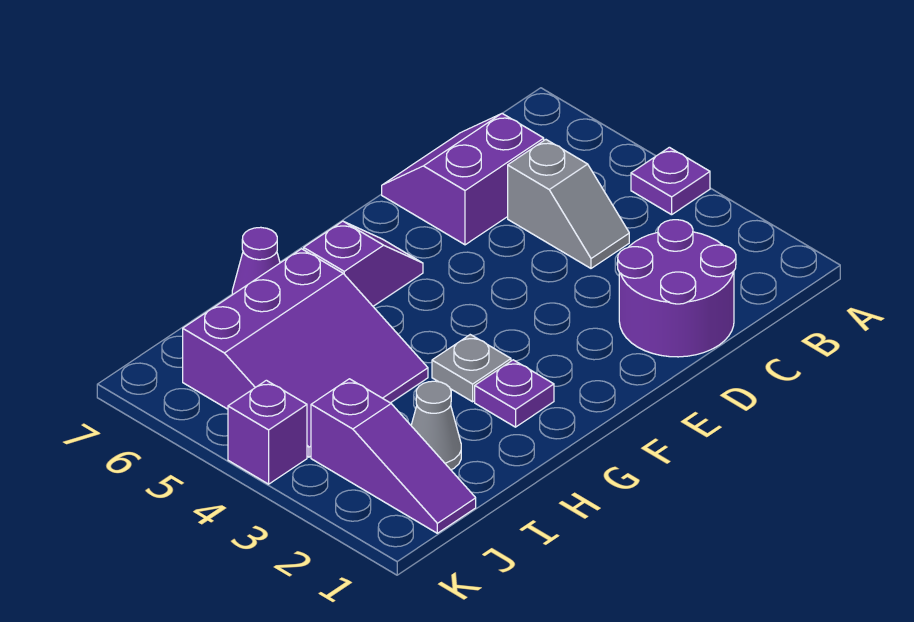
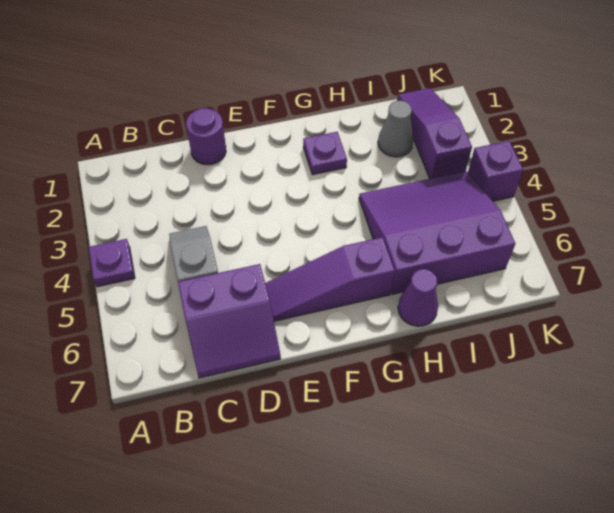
purple round brick C1:D2 level 1 -> purple round brick D1 level 1
purple slope F6:G6 level 1 top G -> purple slope E6:G6 level 1 top G
grey plate G3 level 1 -> none

